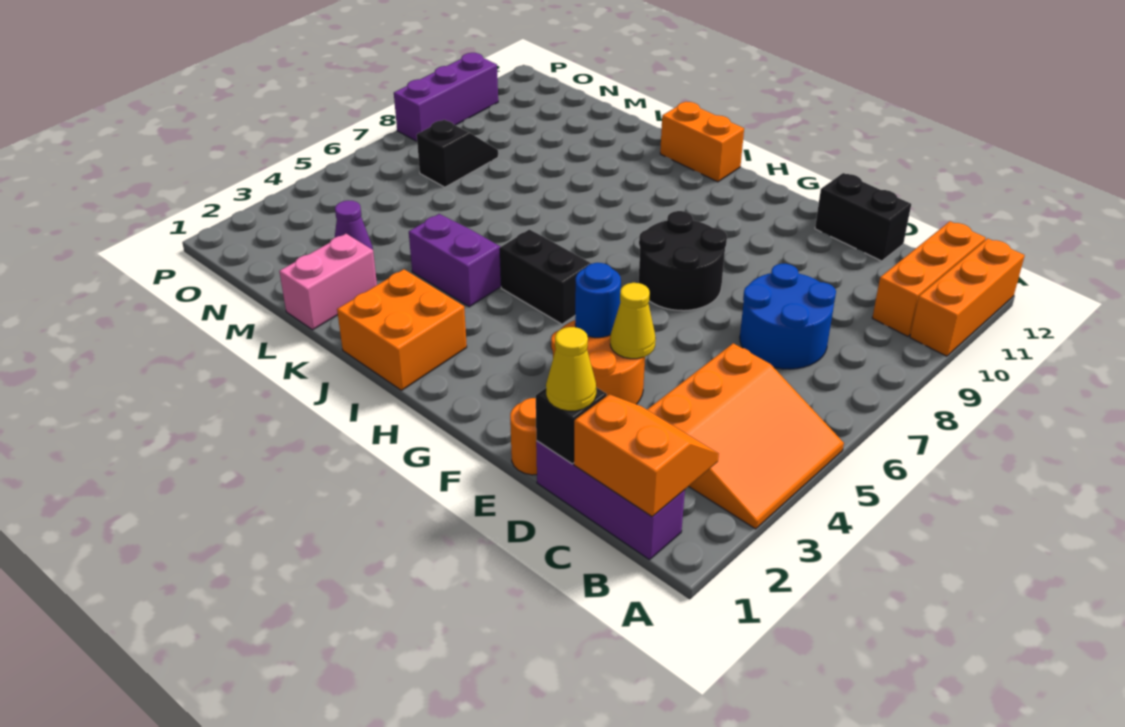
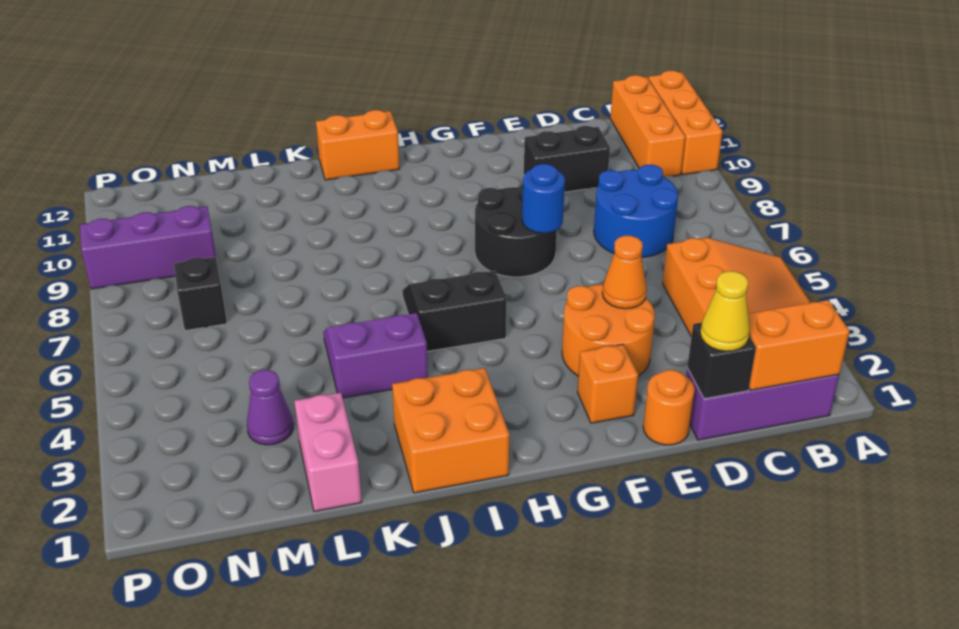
black brick D12:E12 level 1 -> black brick D10:E10 level 1
yellow cone E4 level 2 -> orange cone E4 level 2
none -> orange brick F2 level 1
blue round brick F4 level 2 -> blue round brick F7 level 2
purple brick P8:P10 level 1 -> purple brick N9:P9 level 1

